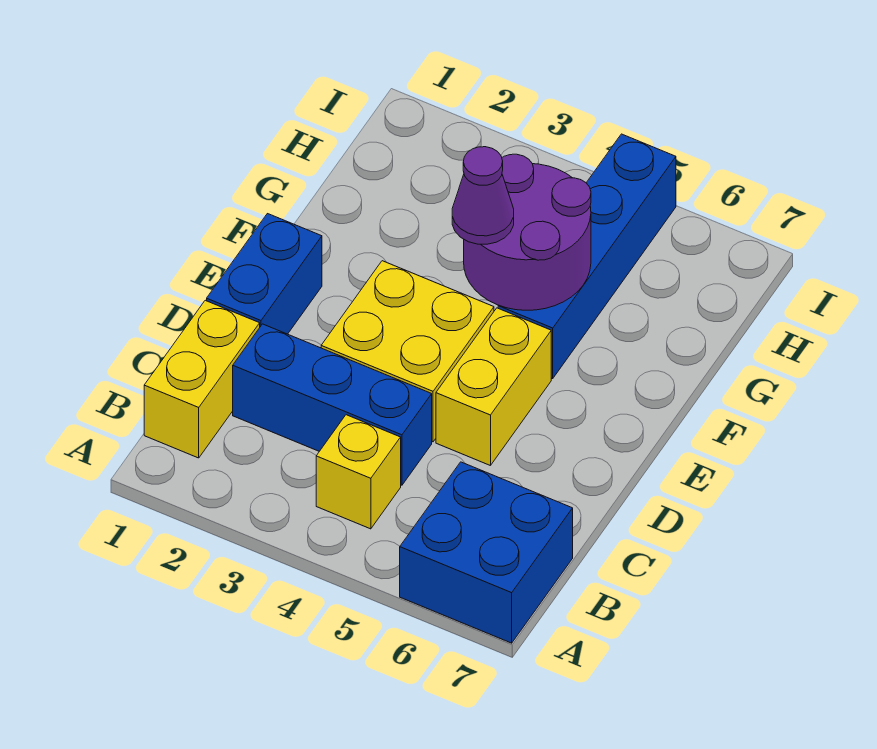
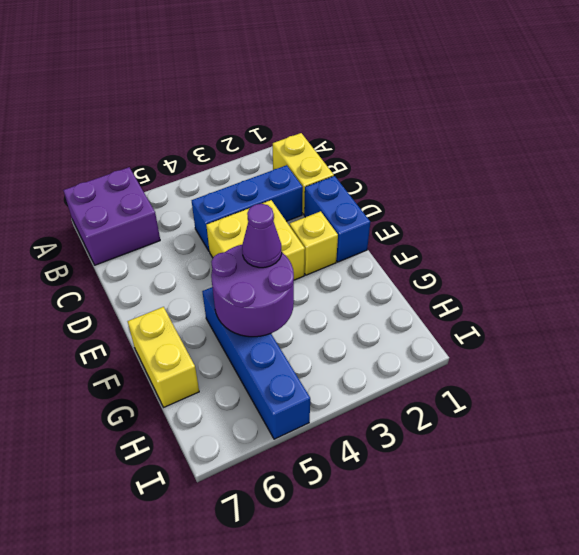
blue brick A6:B7 level 1 -> purple brick A6:B7 level 1
yellow brick B4 level 1 -> yellow brick E2 level 1
yellow brick D5:E5 level 1 -> yellow brick F7:G7 level 1

